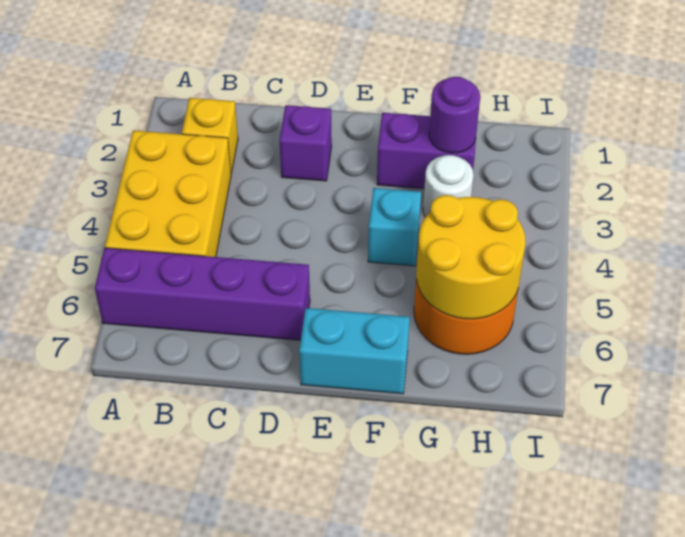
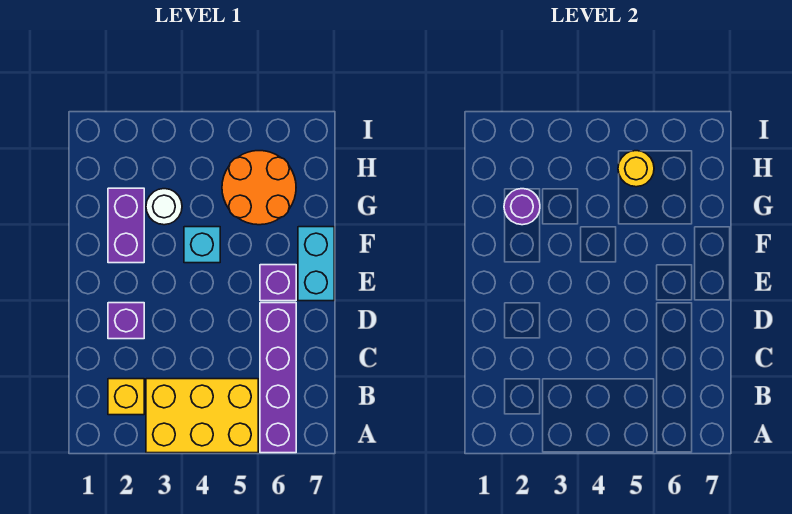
none -> purple brick E6 level 1
yellow round brick G5:H6 level 2 -> yellow round brick H5 level 2

